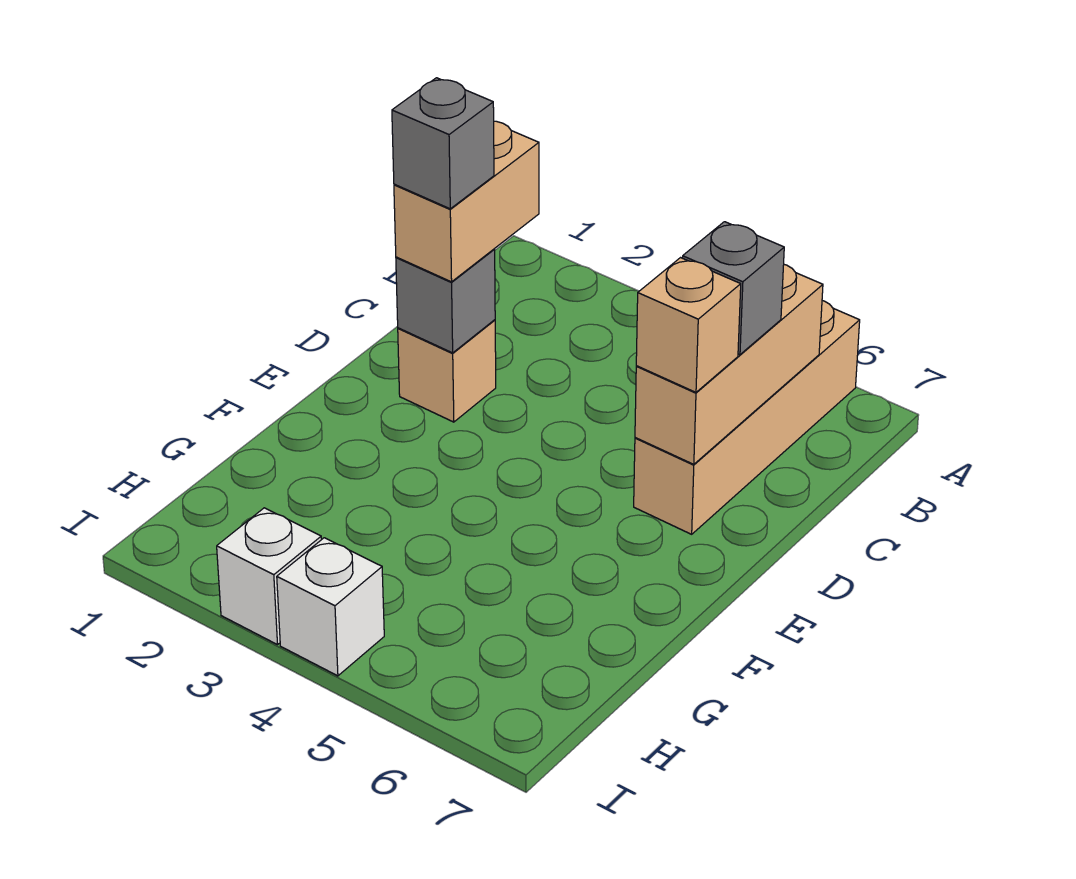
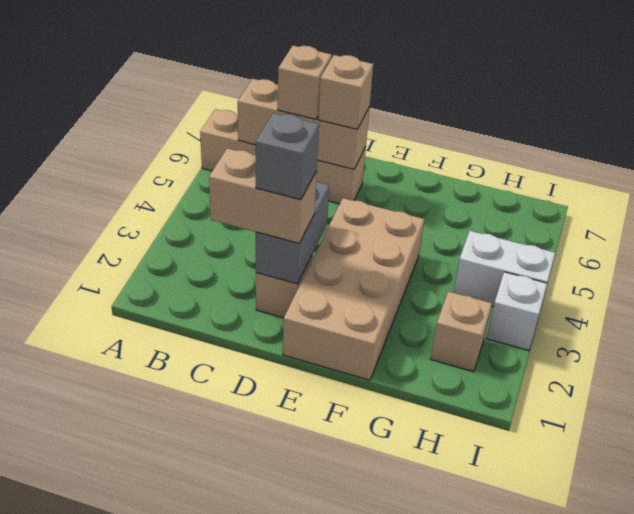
grey brick C6 level 3 -> tan brick C6 level 3
grey brick D2 level 2 -> grey brick D2:D3 level 2
none -> tan brick E1:F4 level 1
none -> tan brick H2 level 1
white brick I4 level 1 -> white brick H4:I4 level 1

